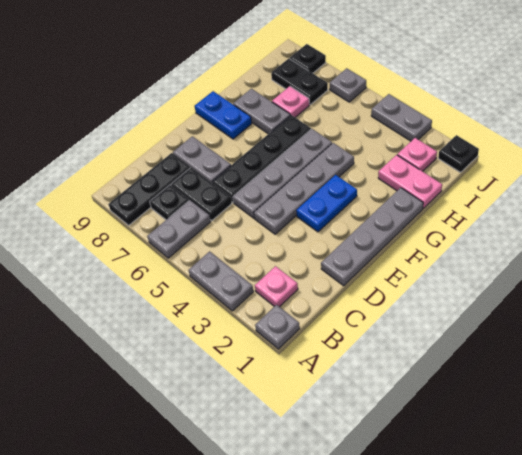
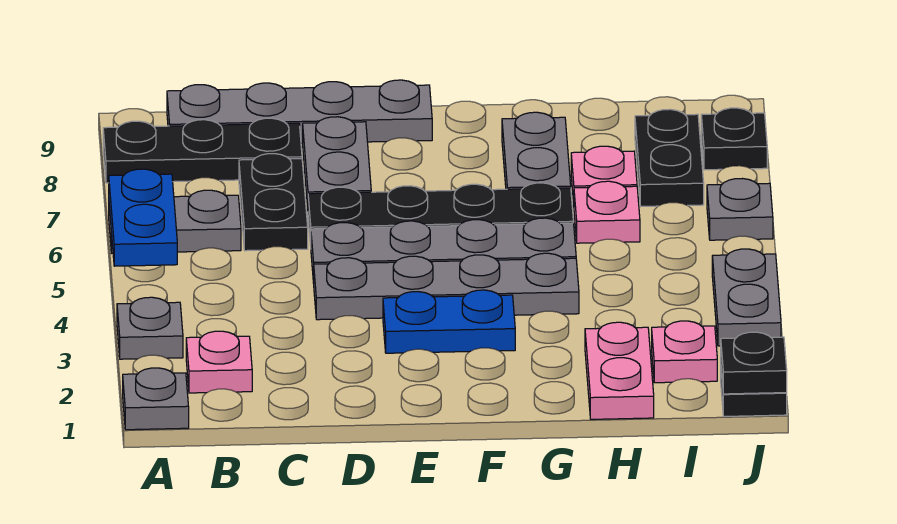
grey plate A3:A4 level 1 -> grey plate A3 level 1
black plate B7 level 1 -> black plate J1 level 2
grey plate D1:G1 level 1 -> grey plate B9:E9 level 1
blue plate F8:F9 level 1 -> blue plate A5:A6 level 2
none -> pink plate H6 level 1

